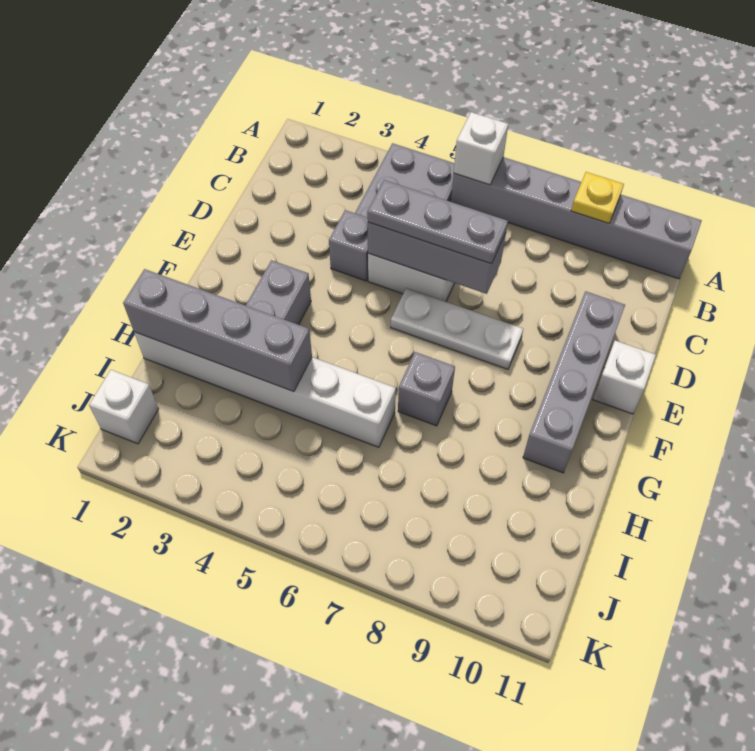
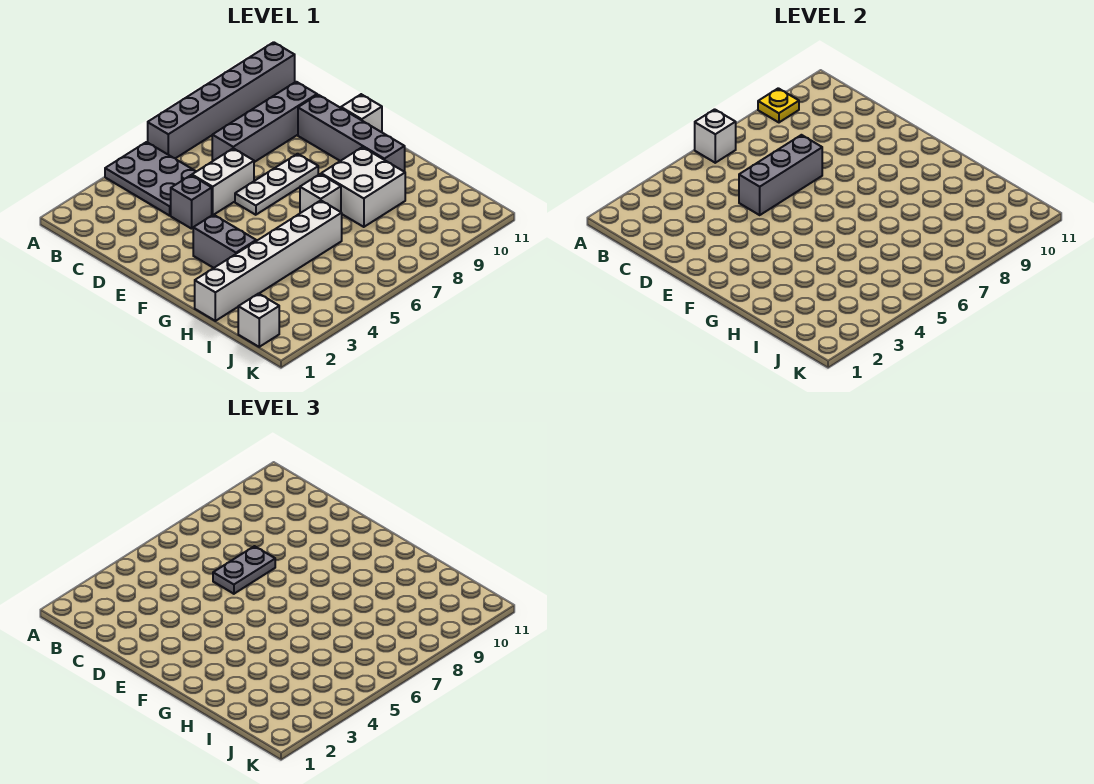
grey plate D5:D7 level 3 -> grey plate D6:D7 level 3
grey brick G7 level 1 -> white brick G7 level 1
none -> white brick G8:H9 level 1
grey brick H1:H4 level 2 -> grey brick C7:C10 level 1

